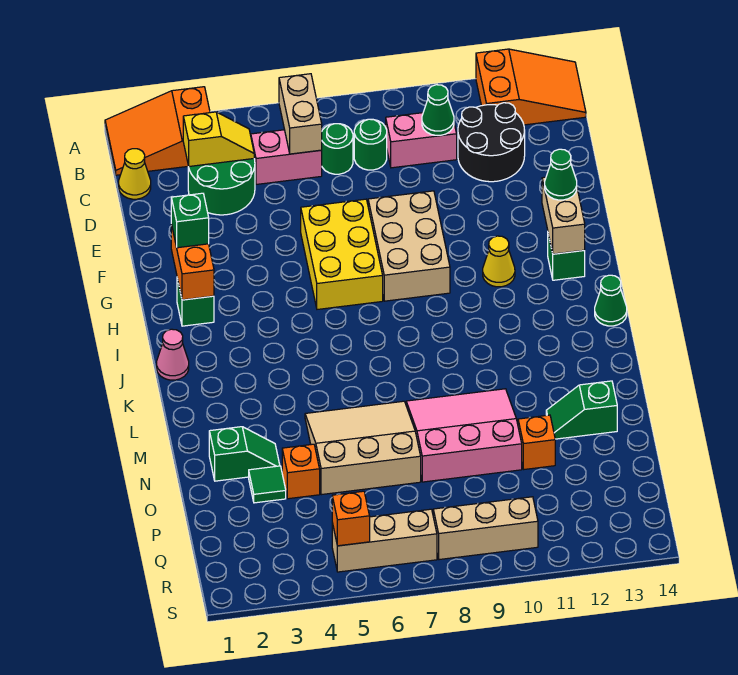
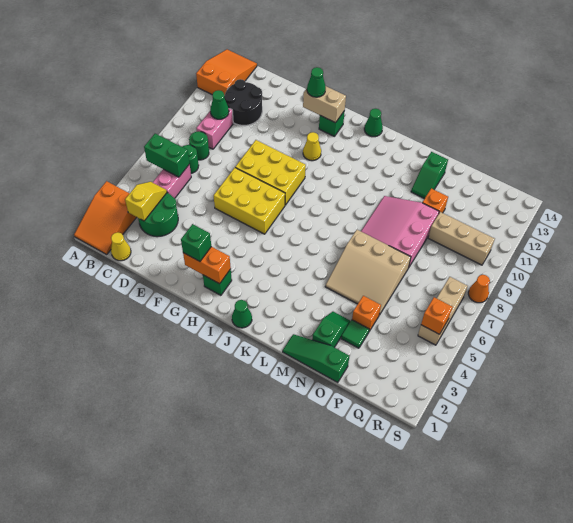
tan brick B6:C6 level 2 -> green brick B6:C6 level 2
tan brick F8:H9 level 1 -> yellow brick F8:H9 level 1
pink cone J1 level 1 -> green cone J1 level 1
none -> green slope M1:O1 level 1 top O
tan slope M5:O7 level 1 top O -> tan slope M5:O7 level 1 top 7
tan brick R8:R10 level 1 -> tan brick P10:R10 level 1
none -> orange cone S8 level 1

